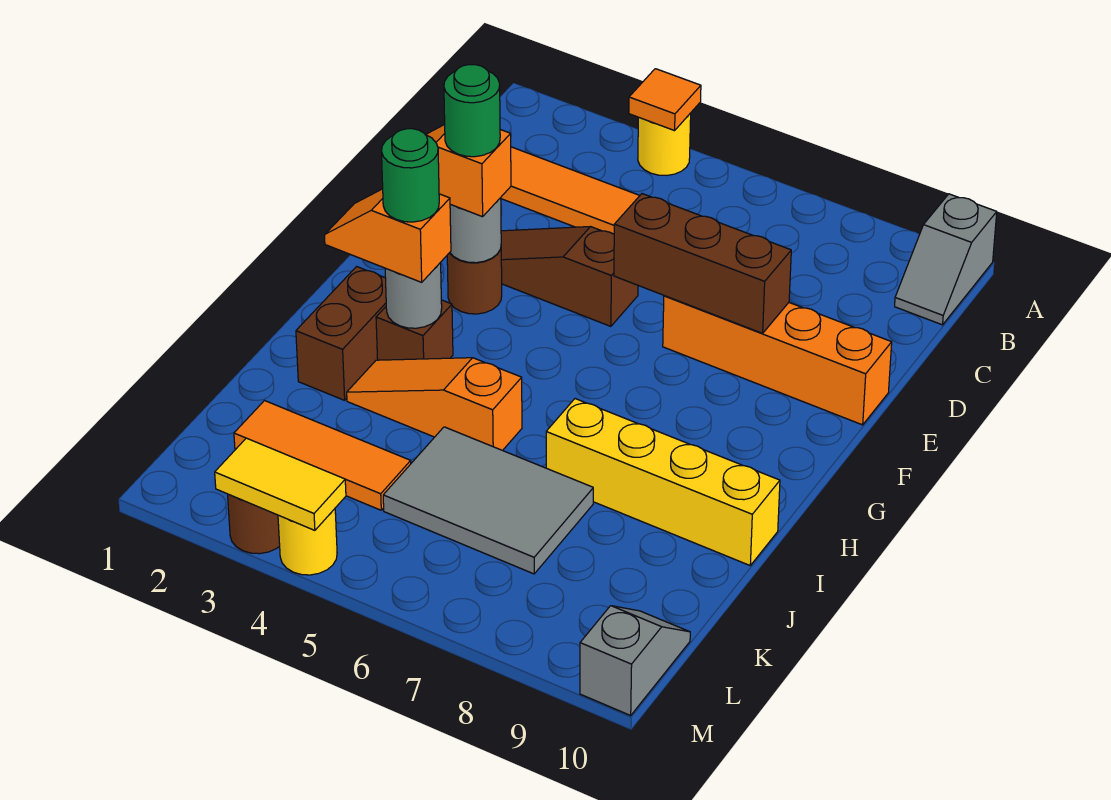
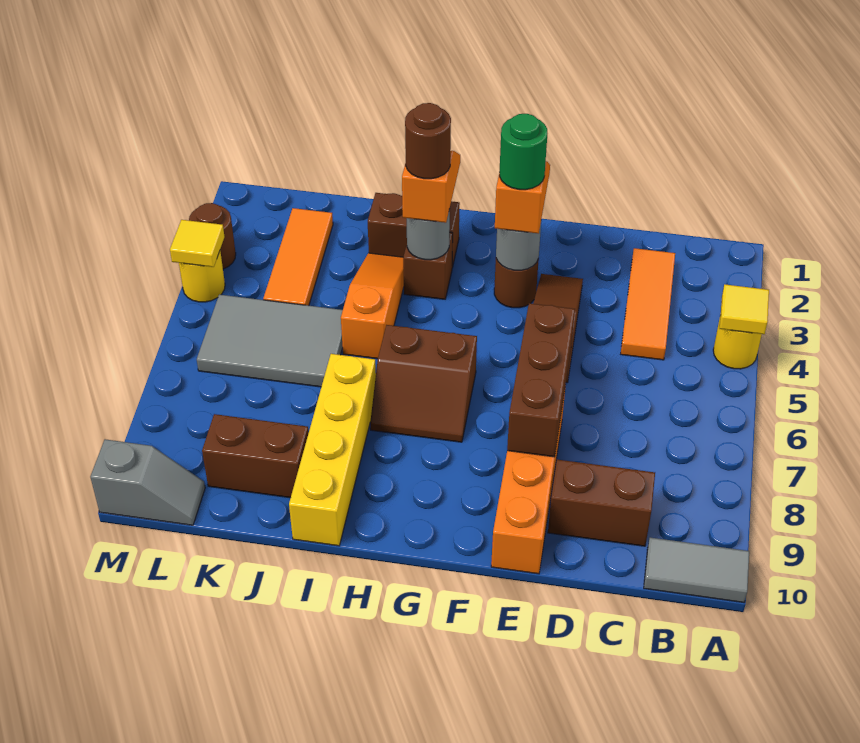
orange tile A4 level 2 -> yellow tile A4 level 2
grey slope A10:B10 level 1 top A -> grey tile A10:B10 level 1
none -> brown brick C9:D9 level 1
none -> brown slope G6:H7 level 1 top 6
green round brick H3 level 4 -> brown round brick H3 level 4
grey tile J5:K7 level 1 -> grey tile J5:L6 level 1
none -> brown brick J9:K9 level 1
yellow tile M3:M4 level 2 -> yellow tile M4 level 2

